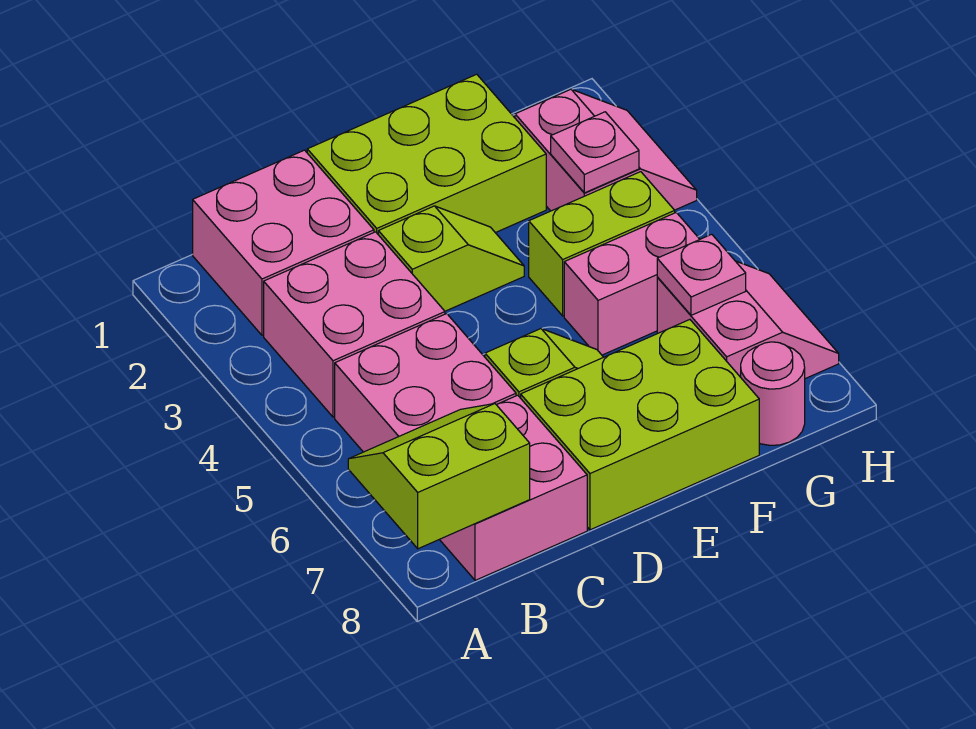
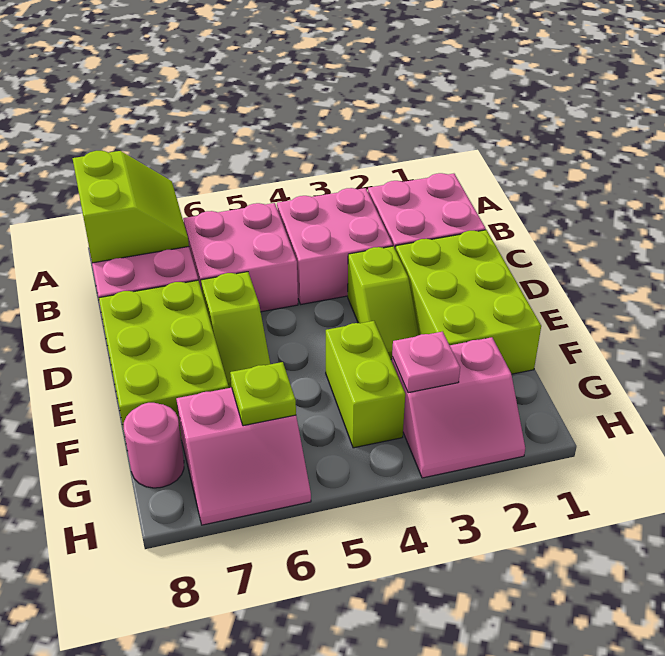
pink brick F5:G5 level 1 -> none
pink plate G6 level 2 -> lime plate G6 level 2

